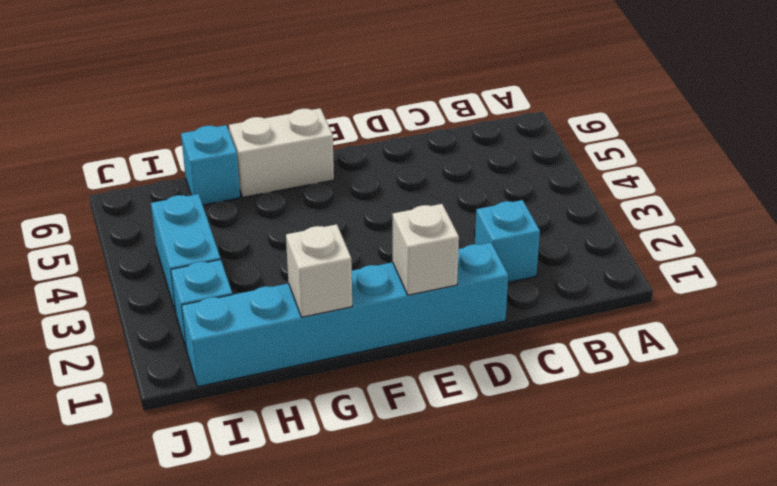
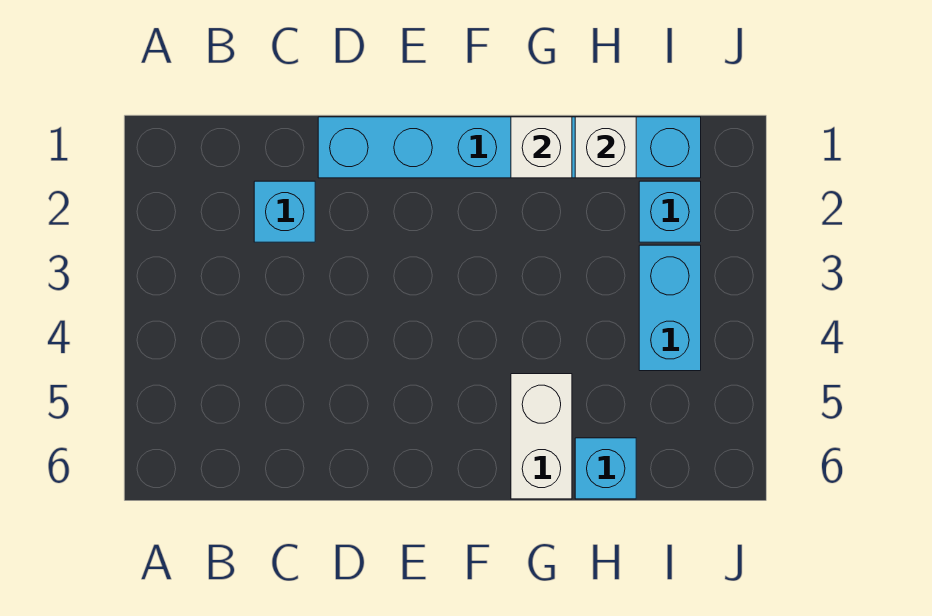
white brick E1 level 2 -> white brick H1 level 2
white brick F6:G6 level 1 -> white brick G5:G6 level 1

